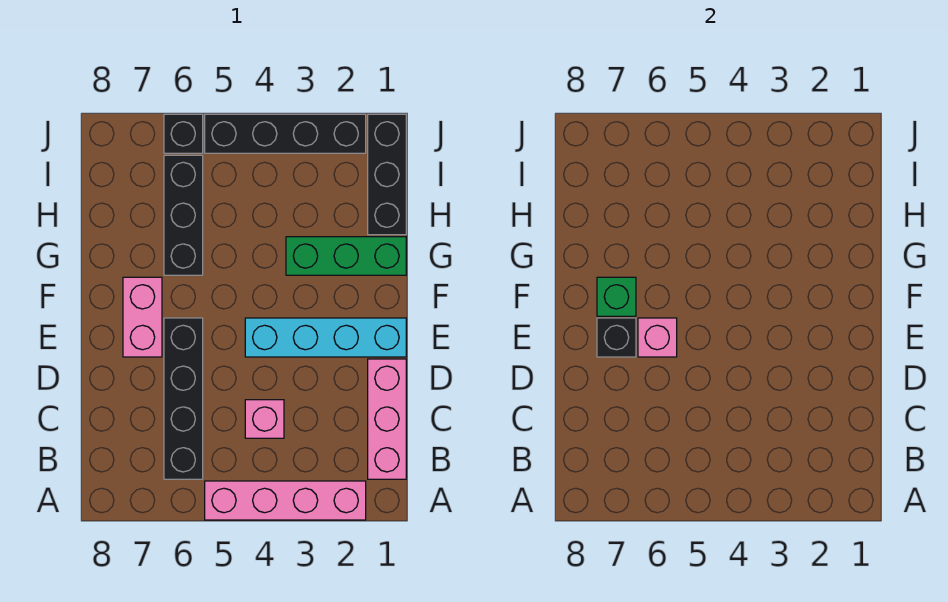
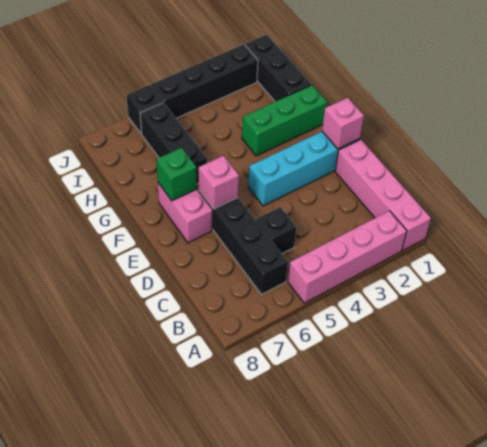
pink brick B1:D1 level 1 -> pink brick A1:D1 level 1
pink brick C4 level 1 -> pink brick E1 level 2
black brick E7 level 2 -> black brick C5 level 1

